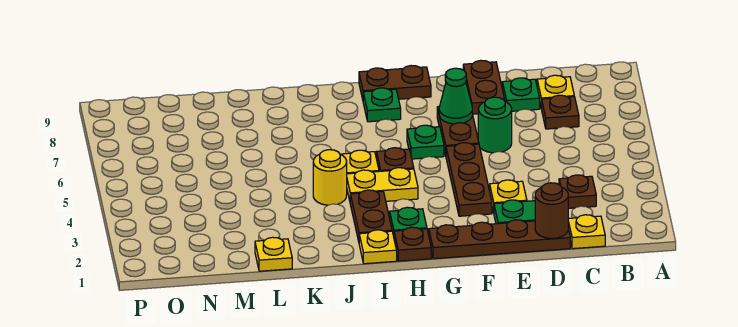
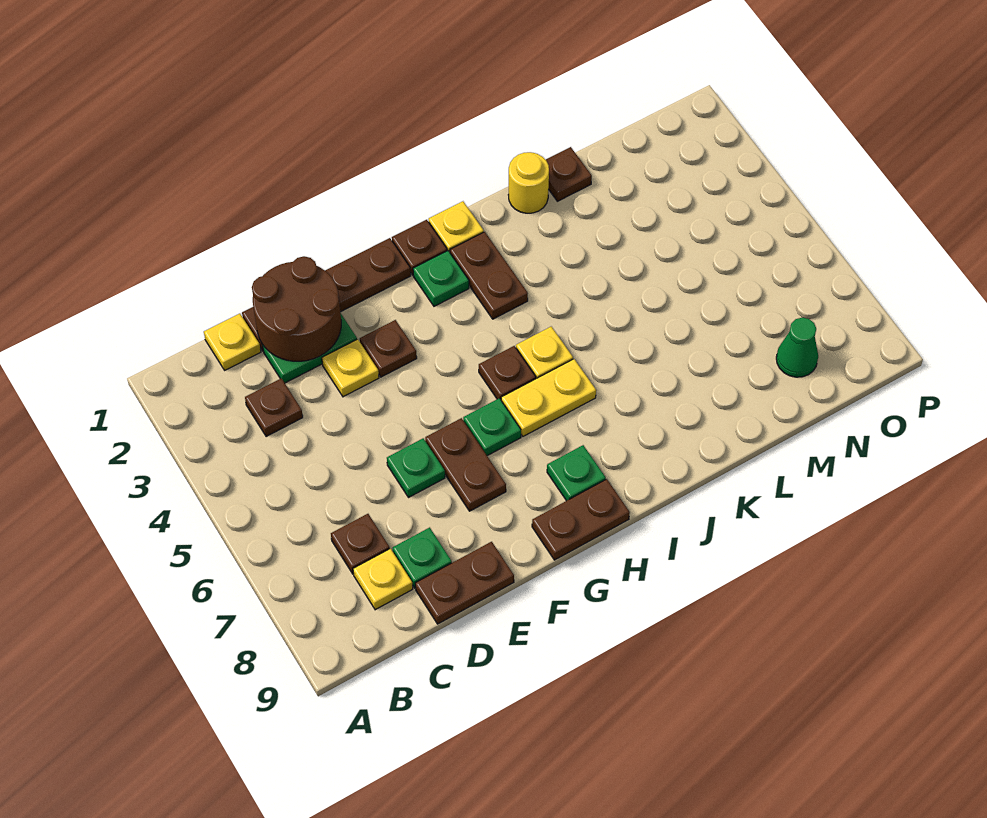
brown round brick D1 level 2 -> brown round brick D1:E2 level 2
green round brick E6 level 1 -> green plate E6 level 1
brown plate E8:E9 level 1 -> brown plate D9:E9 level 1
brown plate F3:F5 level 1 -> brown plate F3 level 1
green cone F7 level 2 -> green cone N8 level 1
yellow plate H4:I4 level 1 -> yellow plate H6:I6 level 1
yellow round brick J4 level 1 -> yellow round brick K1 level 1
yellow plate L1 level 1 -> brown plate L1 level 1

